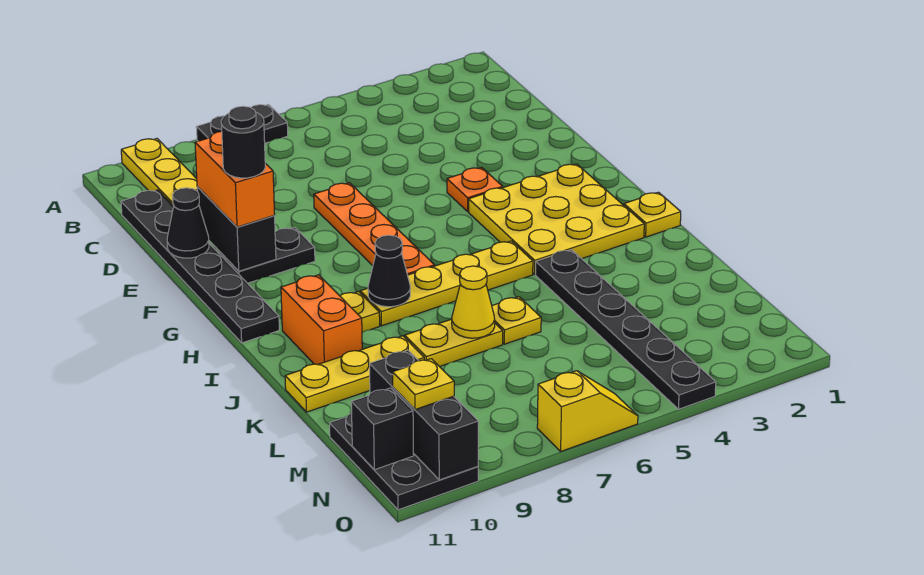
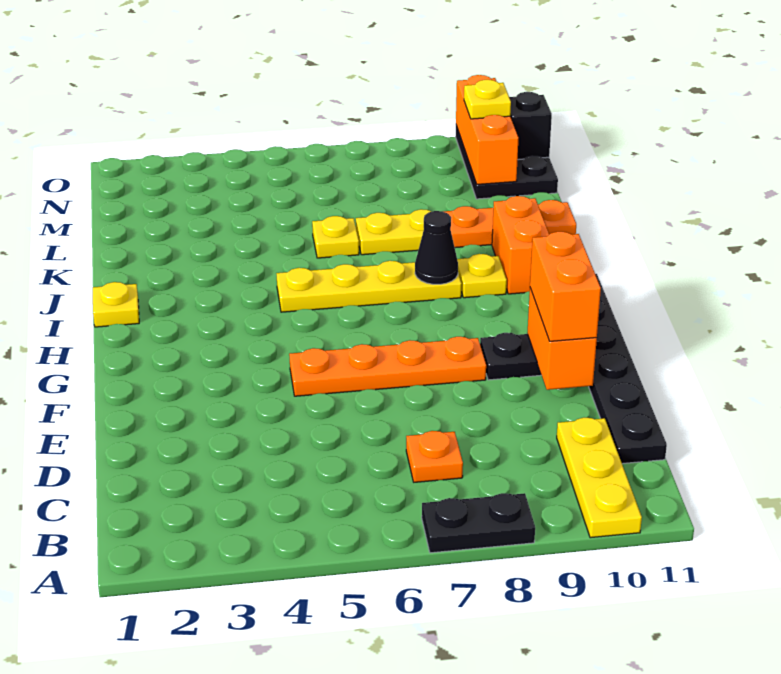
orange plate E7:H7 level 1 -> orange plate F5:F8 level 1
black brick E10:F10 level 2 -> orange brick E10:F10 level 2
black cone E11 level 2 -> none
orange plate F4 level 1 -> orange plate C7 level 1
black round brick F10 level 4 -> none
yellow plate G2:I4 level 1 -> none
black plate J4:O4 level 1 -> none
yellow cone K7 level 2 -> none
yellow plate K9:K11 level 1 -> orange plate K9:K11 level 1
black brick M10:O10 level 2 -> orange brick M10:O10 level 2
yellow slope O6:O7 level 1 top 7 -> none

